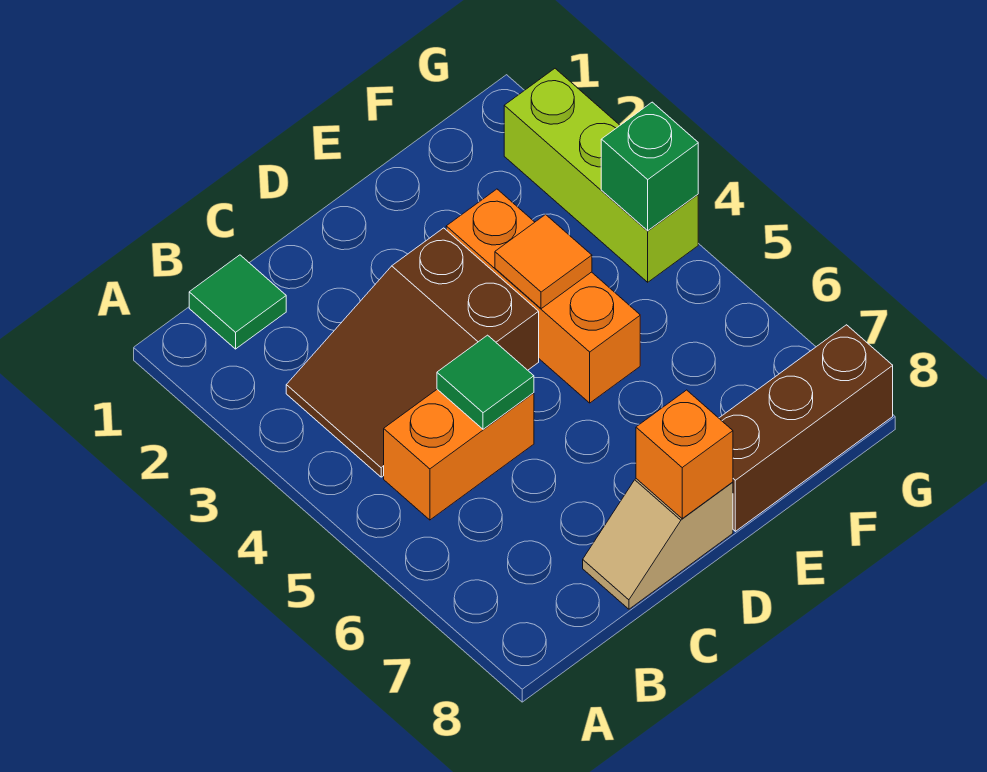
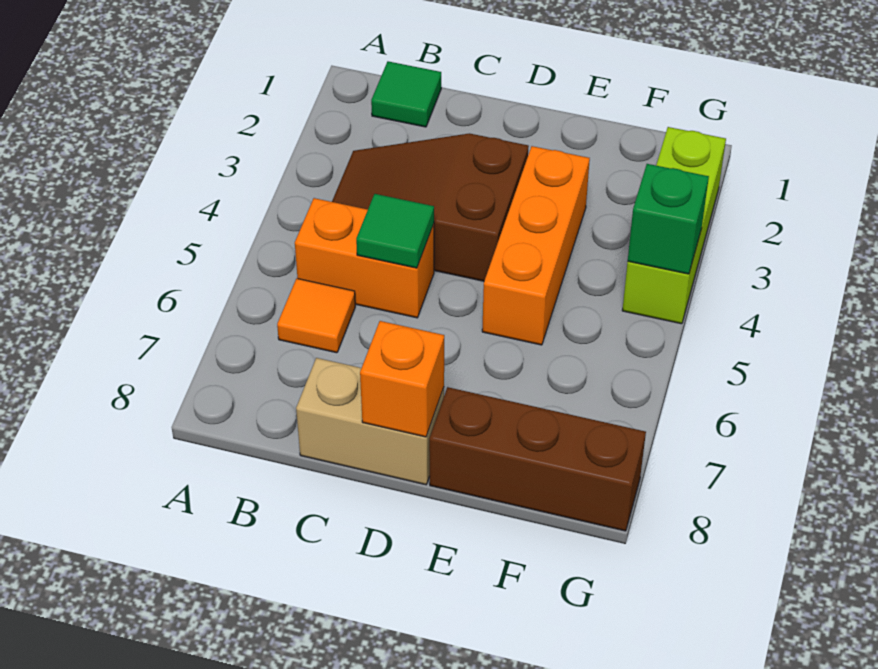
tan slope C8:D8 level 1 top D -> tan brick C8:D8 level 1
orange tile E4 level 2 -> orange tile B6 level 1

